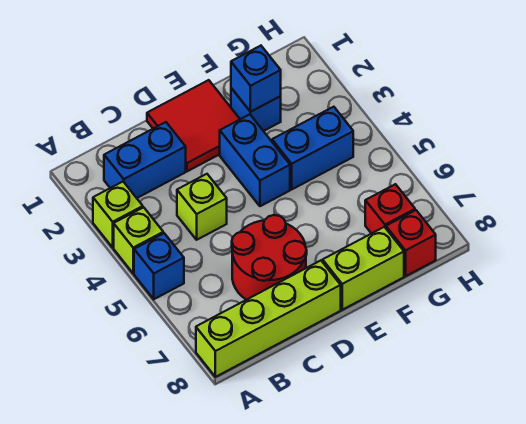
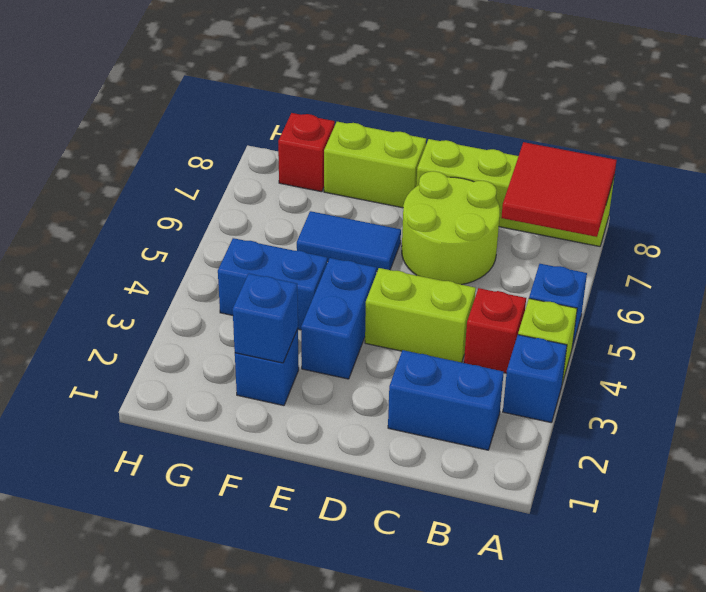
lime brick A3 level 1 -> blue brick A3 level 1
lime brick C4 level 1 -> lime brick C4:D4 level 1
red round brick C6:D7 level 1 -> lime round brick C6:D7 level 1
red tile D1:E2 level 1 -> red tile A7:B8 level 2
none -> blue tile E6:F6 level 1
red brick G7 level 1 -> red brick B4 level 1

